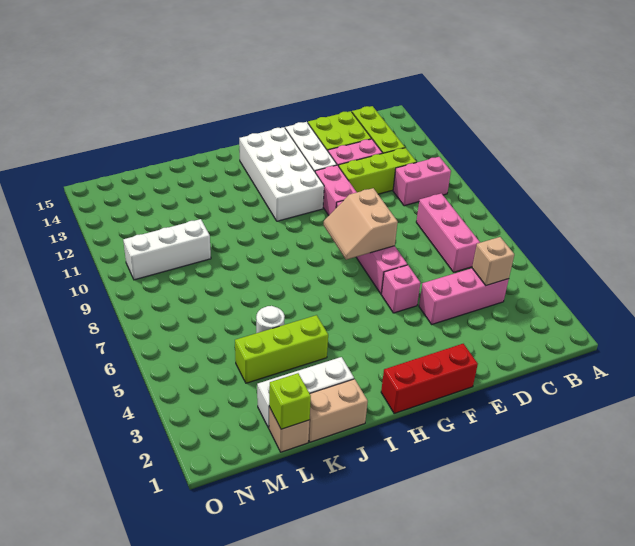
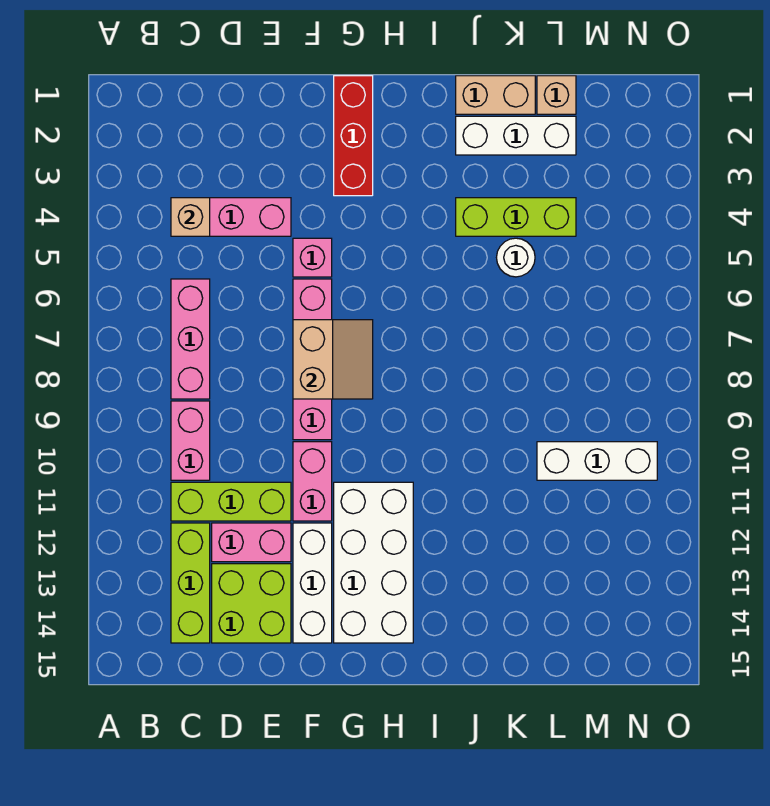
pink brick B10:C10 level 1 -> pink brick C9:C10 level 1
red brick F1:H1 level 1 -> red brick G1:G3 level 1
lime brick L1 level 2 -> none

